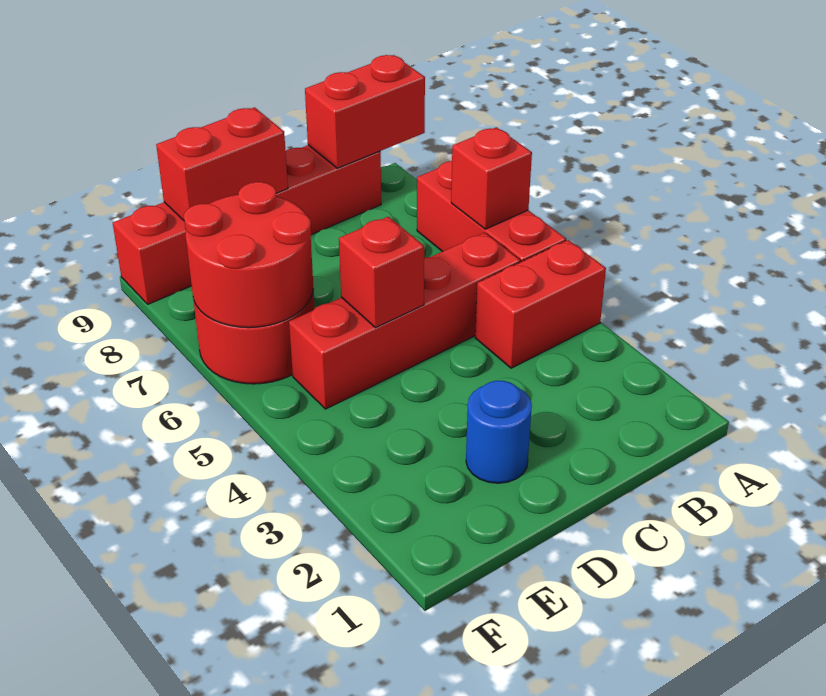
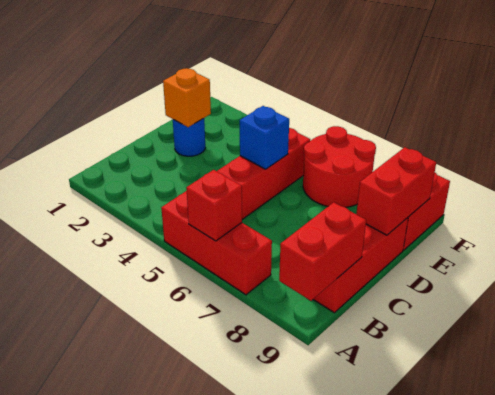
red brick A4:B4 level 1 -> none
none -> orange brick D2 level 2
red brick D5 level 2 -> blue brick D5 level 2
red round brick E6:F7 level 2 -> none

